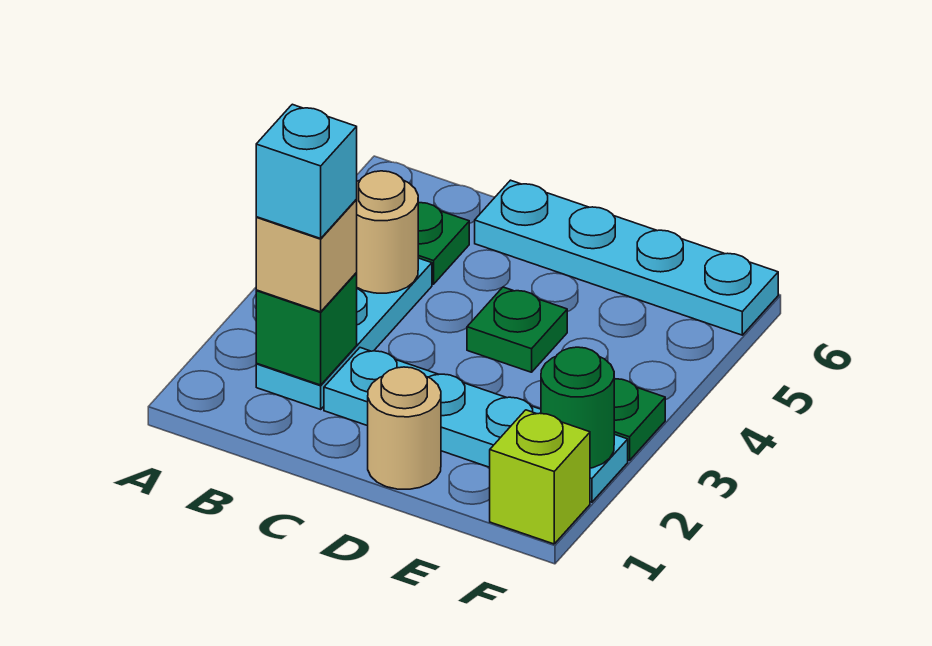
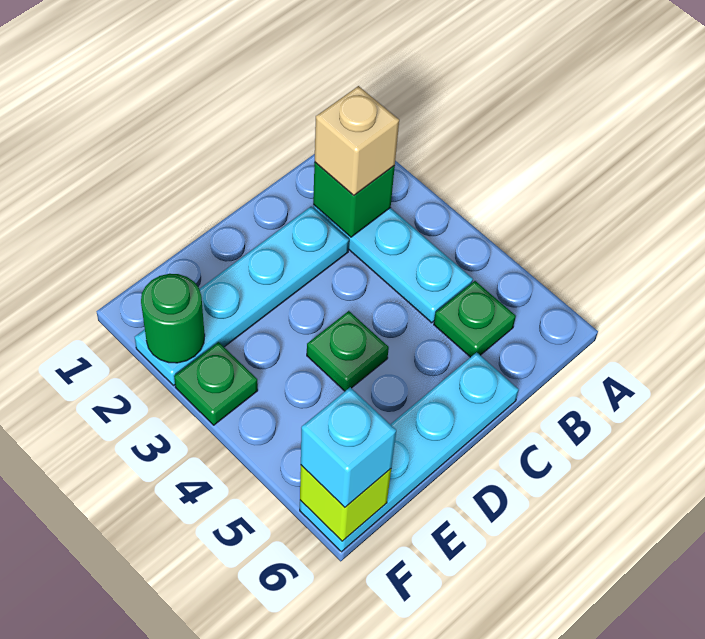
cyan brick B2 level 4 -> cyan brick F6 level 3
tan round brick B4 level 2 -> none
tan round brick D1 level 1 -> none
lime brick F1 level 1 -> lime brick F6 level 2

